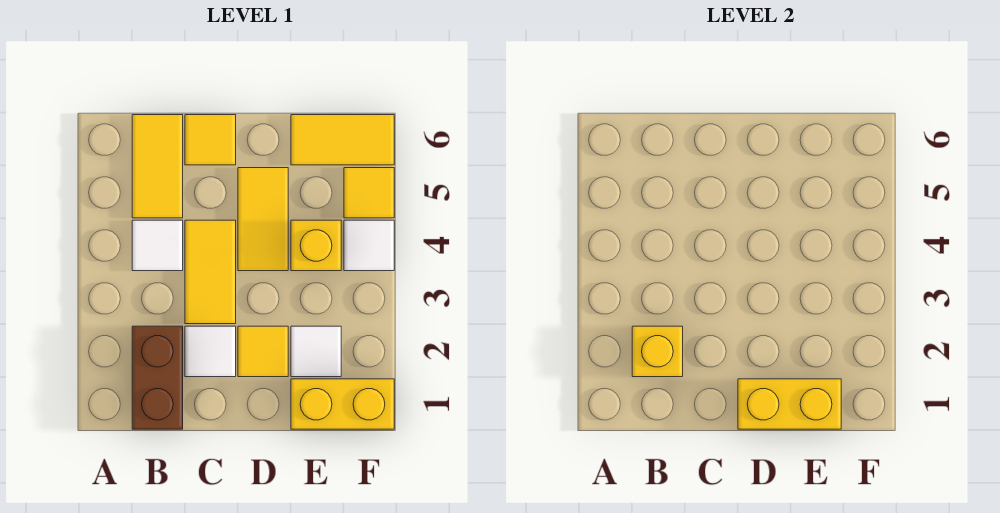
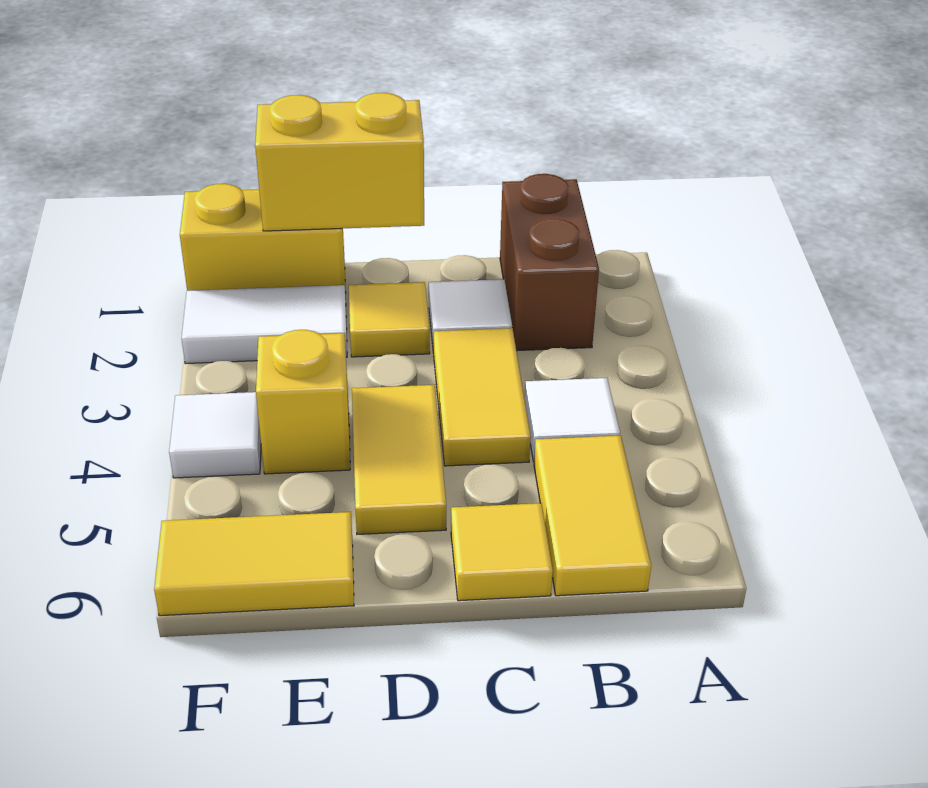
yellow brick B2 level 2 -> none
white tile E2 level 1 -> white tile E2:F2 level 1
yellow tile F5 level 1 -> none

